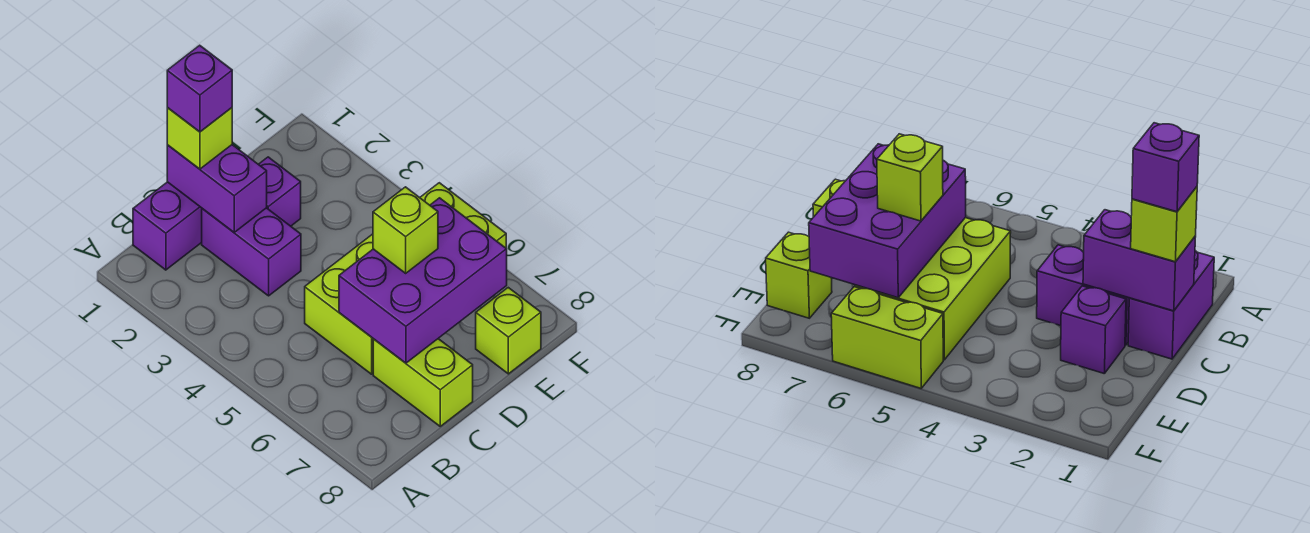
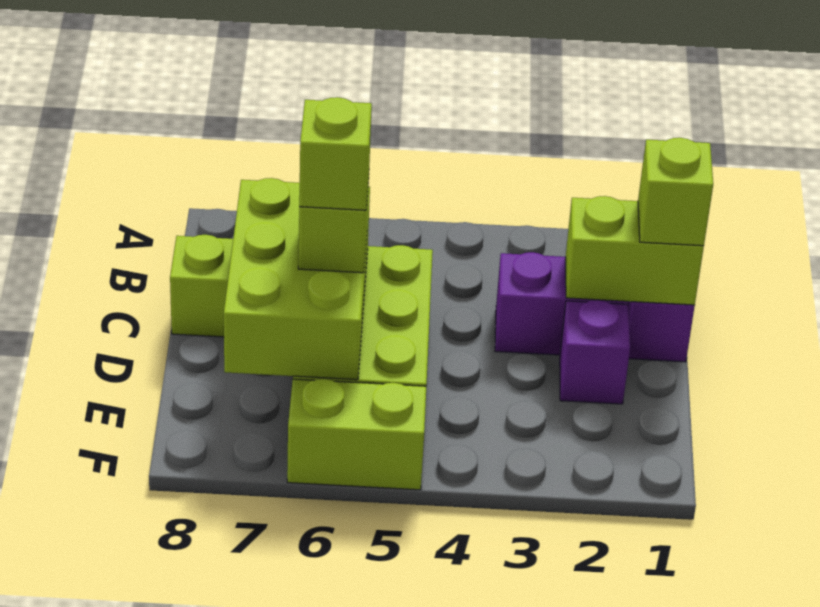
purple brick C1:C2 level 2 -> lime brick C1:C2 level 2
purple brick C1 level 4 -> none
purple brick C6:E7 level 2 -> lime brick C6:E7 level 2
lime brick E8 level 1 -> lime brick D6 level 4

